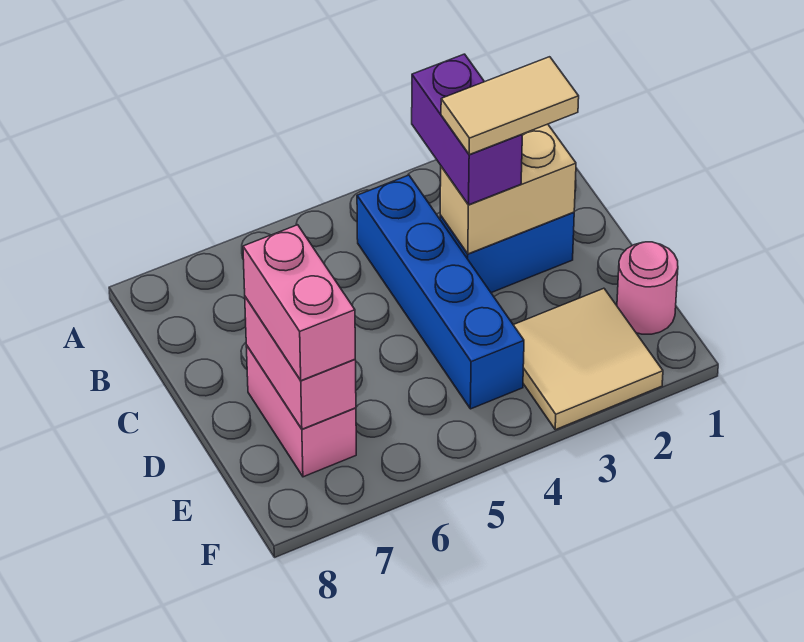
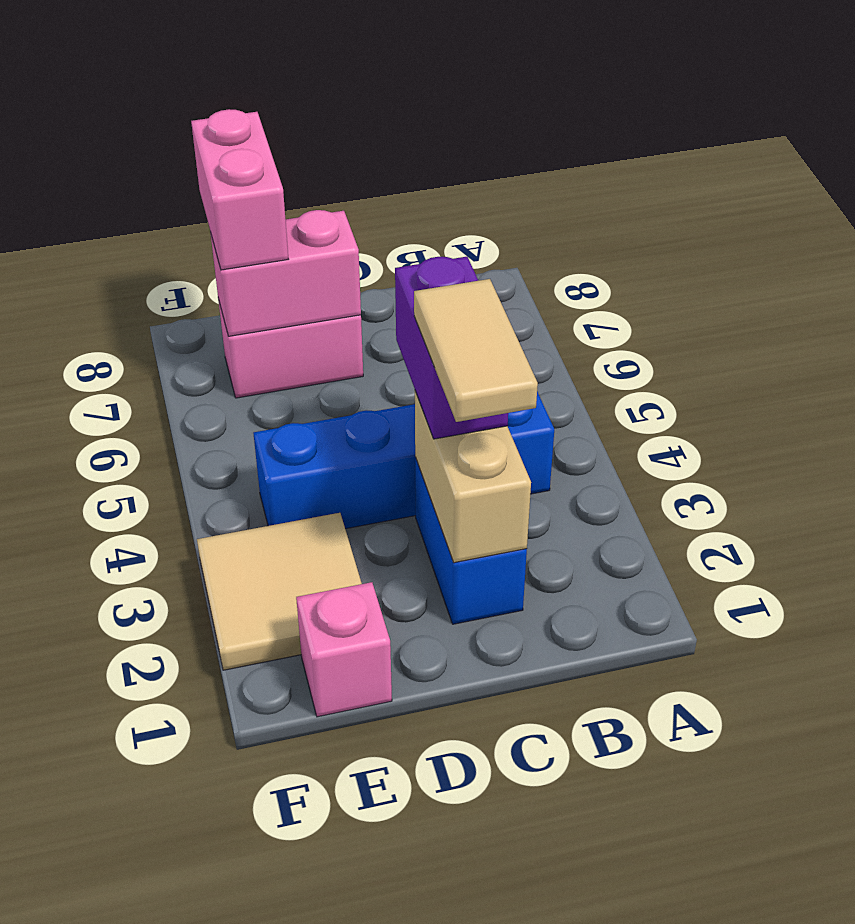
purple brick B3:C3 level 3 -> purple brick C3:C4 level 3
pink brick D7:E7 level 3 -> pink brick E7:E8 level 3
pink round brick E1 level 1 -> pink brick E1 level 1

